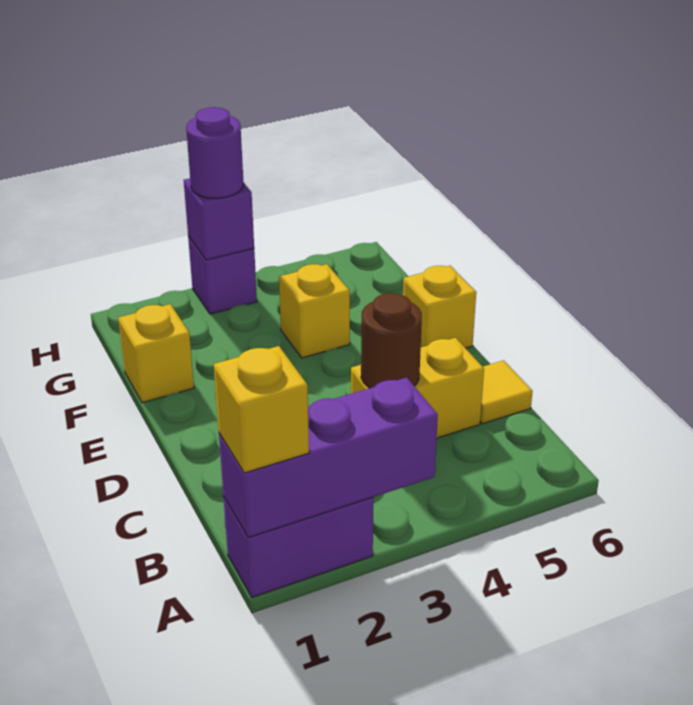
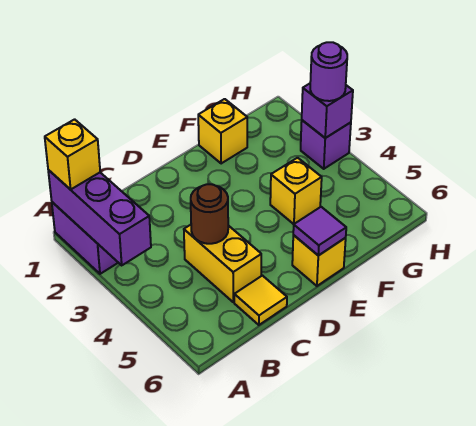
none -> purple tile E6 level 2

